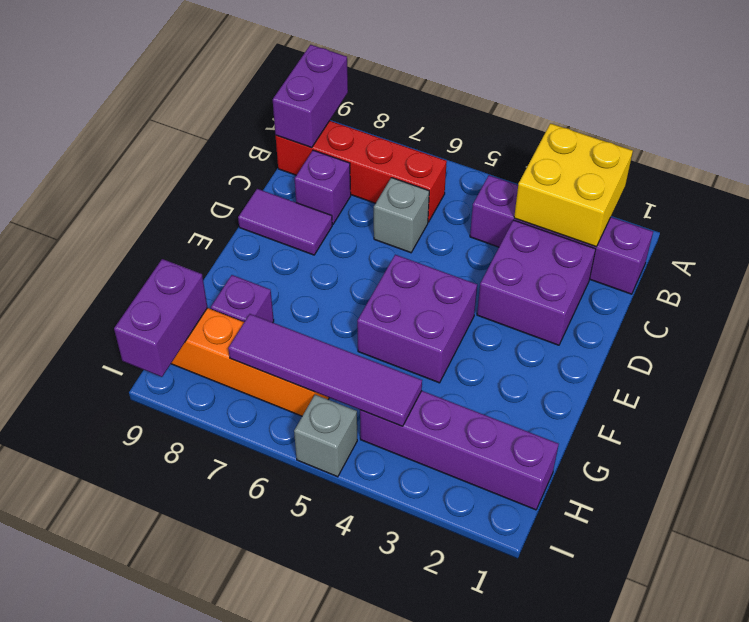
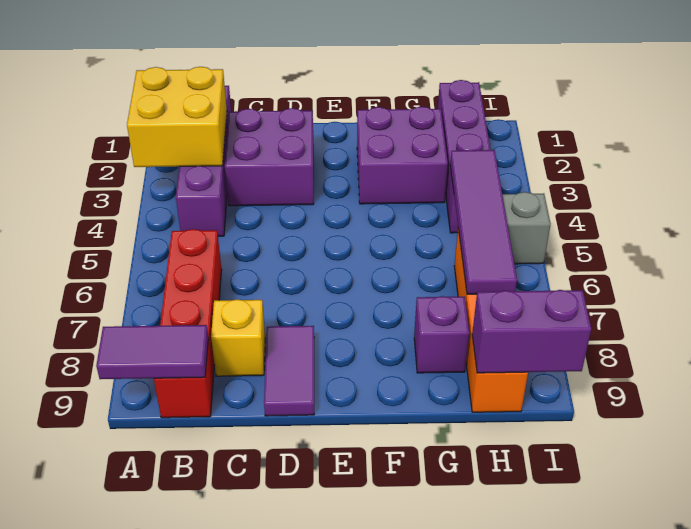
purple brick A9:B9 level 2 -> purple tile A9:B9 level 2
grey brick C6 level 1 -> none
purple brick C8 level 1 -> yellow brick C8 level 1
purple brick E4:F5 level 1 -> purple brick F2:G3 level 1

